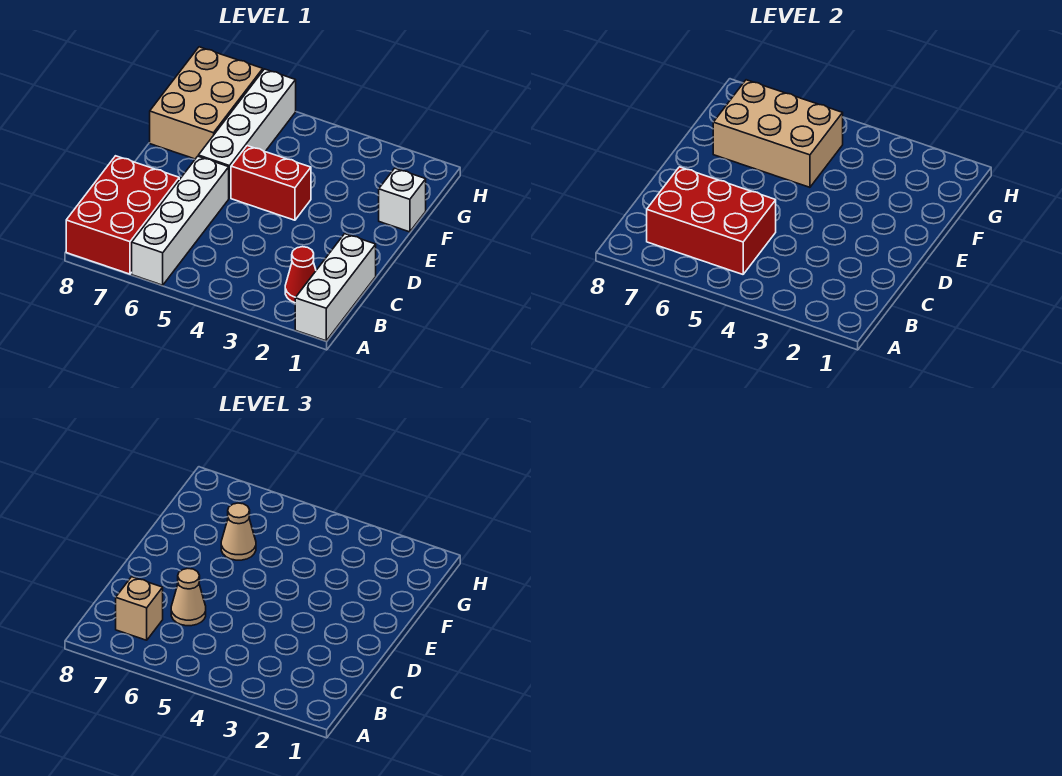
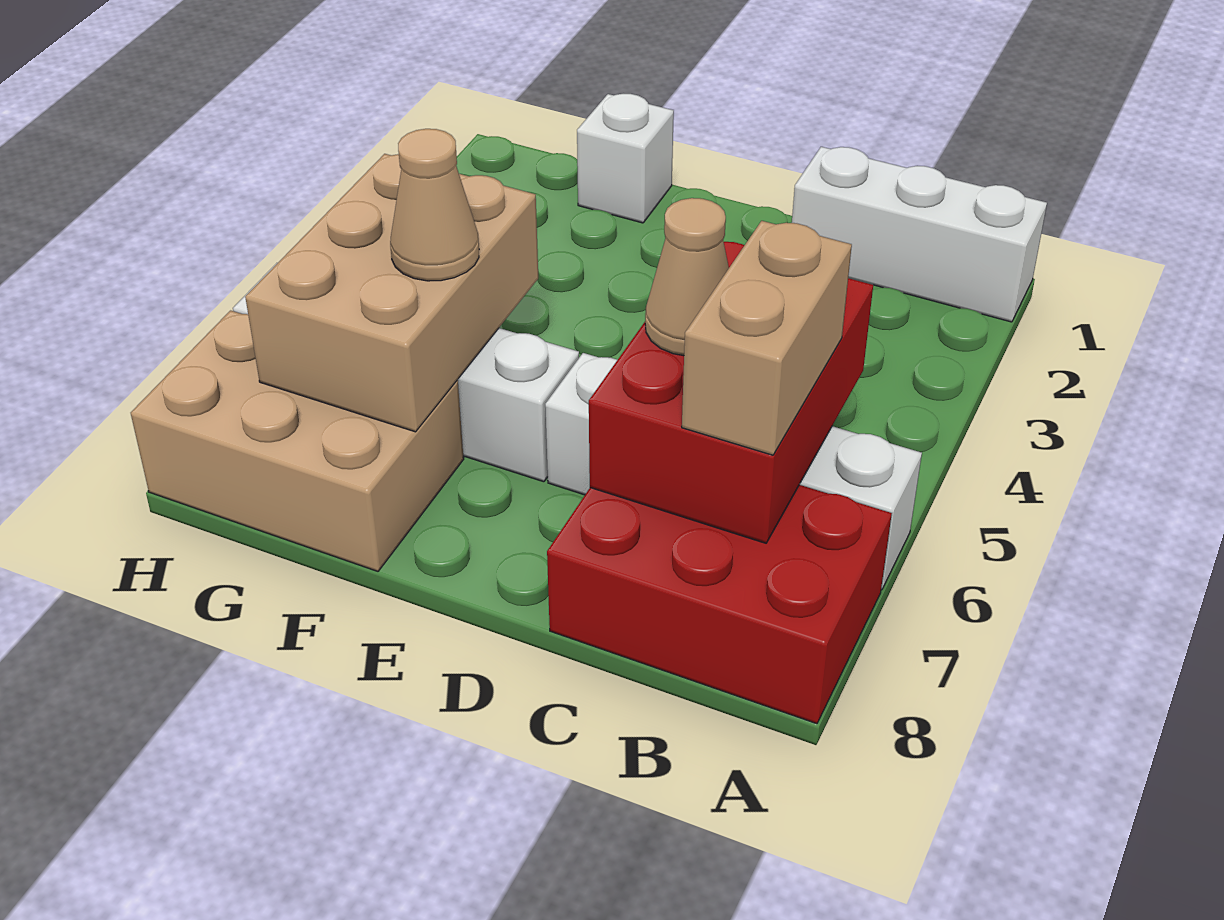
red cone B2 level 1 -> none
tan brick B7 level 3 -> tan brick B6:B7 level 3
red brick E4:E5 level 1 -> none

